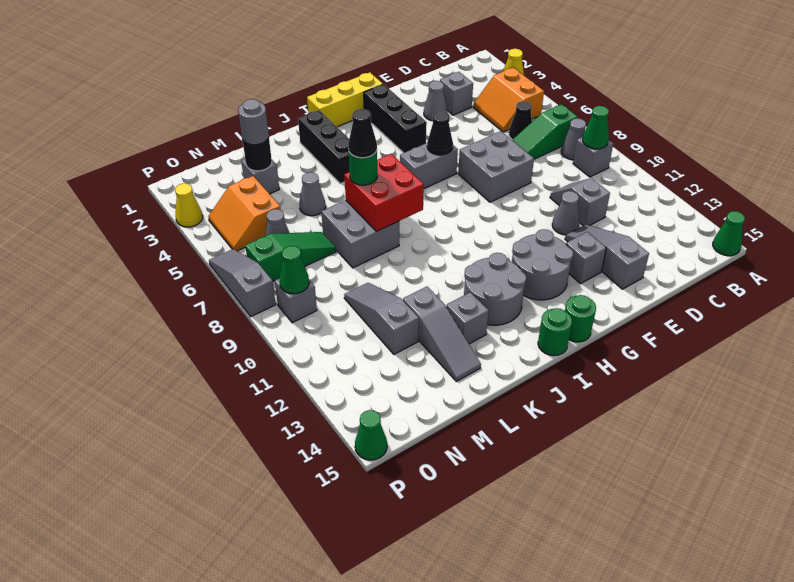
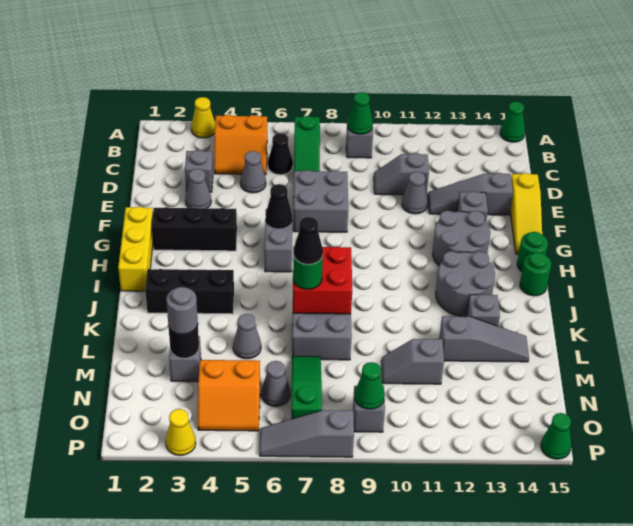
grey cone B8 level 1 -> grey cone D5 level 1
none -> yellow slope E15:G15 level 1 top E
grey slope M10:M12 level 1 top 12 -> grey slope M10:M11 level 1 top 11

